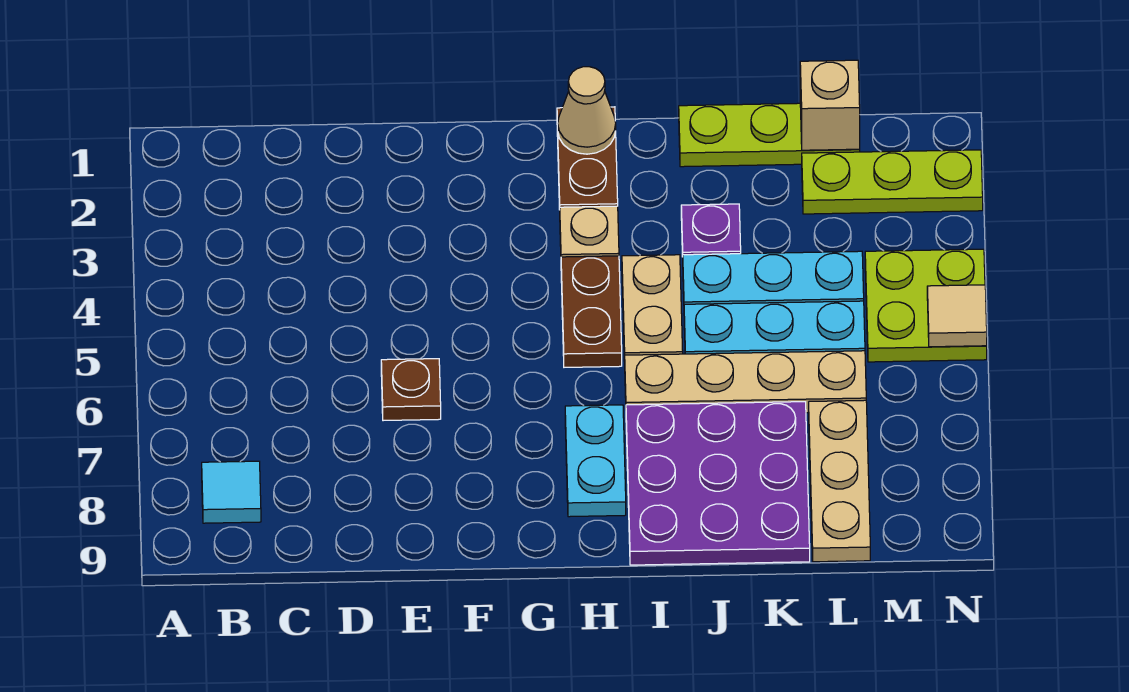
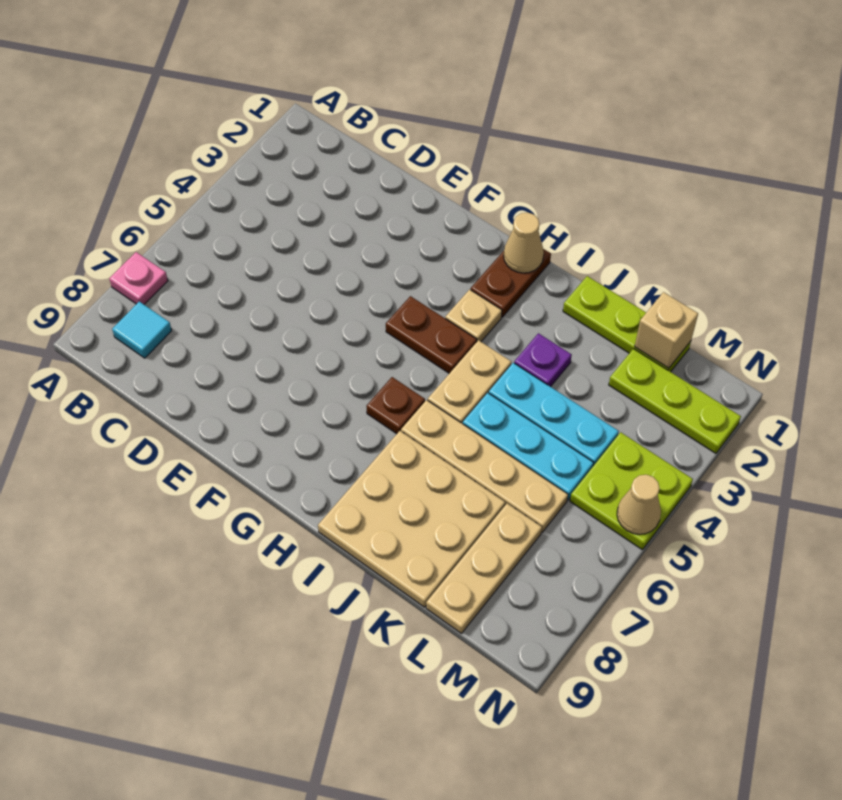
none -> pink plate A7 level 1
brown plate E6 level 1 -> brown plate H6 level 1
brown plate H4:H5 level 1 -> brown plate G4:H4 level 1
cyan plate H7:H8 level 1 -> none
purple plate I7:K9 level 1 -> tan plate I7:K9 level 1
tan tile N5 level 2 -> tan cone N5 level 2

